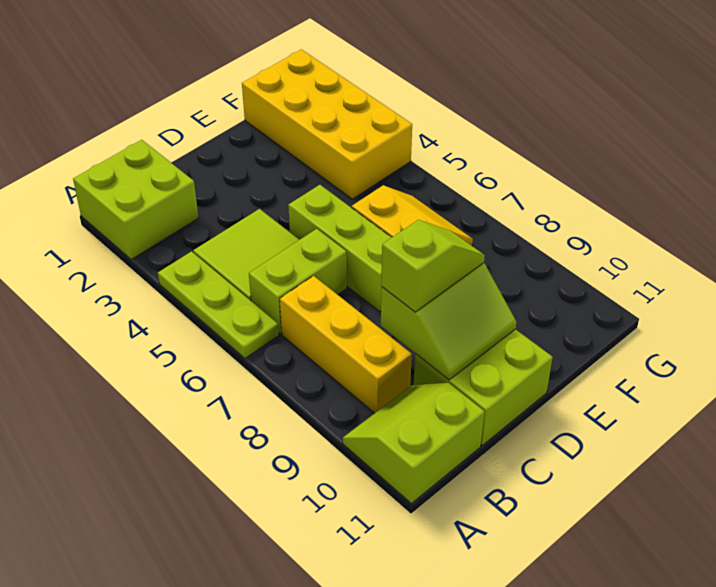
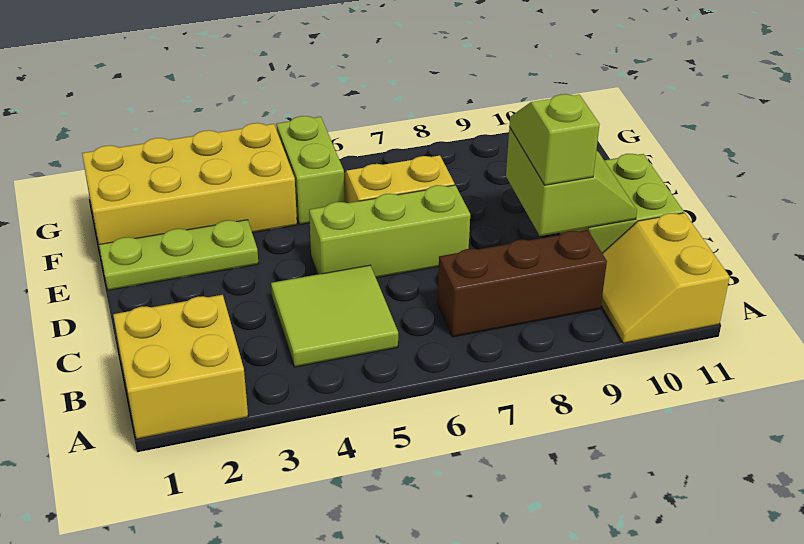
lime brick A1:B2 level 1 -> yellow brick A1:B2 level 1
lime plate A4:A6 level 1 -> lime plate E1:E3 level 1
lime slope A10:B11 level 1 top 11 -> yellow slope A10:B11 level 1 top 11
lime brick B6:C6 level 1 -> lime brick F5:G5 level 1
yellow brick B7:B9 level 1 -> brown brick B7:B9 level 1

